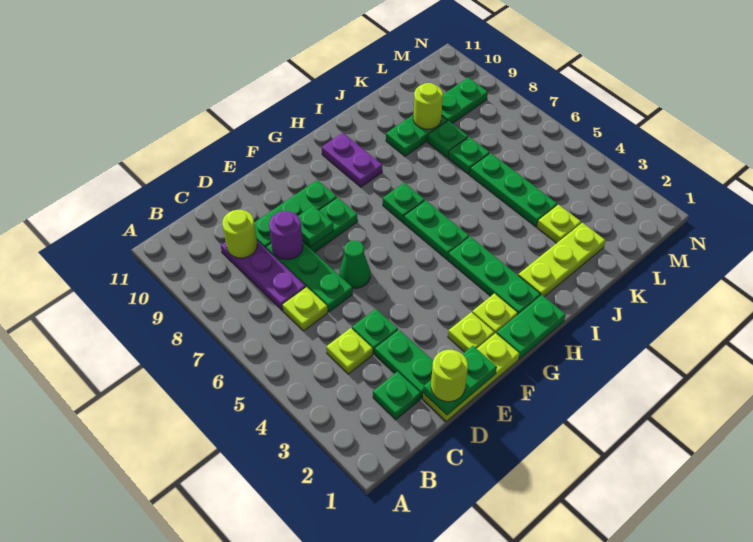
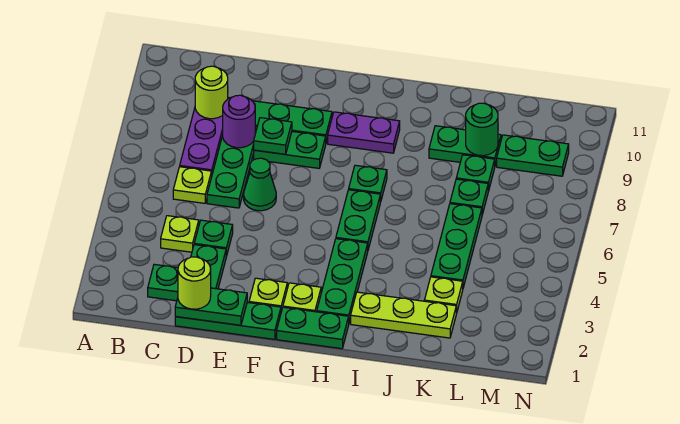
lime plate D1:F1 level 1 -> green plate D1:F1 level 1
purple plate H9:H10 level 1 -> purple plate G9:H9 level 1
lime round brick K9 level 2 -> green round brick K9 level 2

